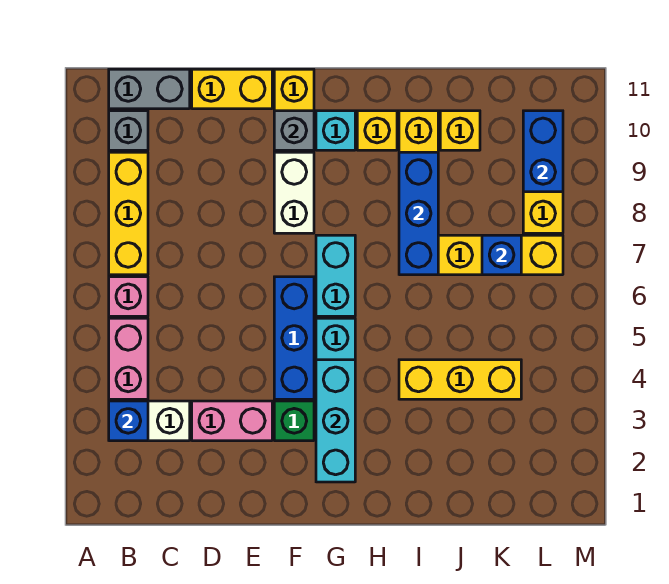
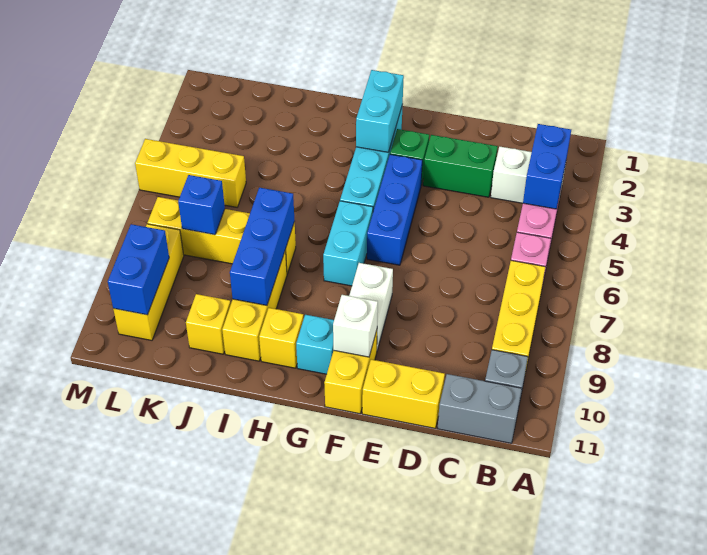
blue brick B3 level 2 -> blue brick B3:B4 level 2
pink brick D3:E3 level 1 -> green brick D3:E3 level 1
grey brick F10 level 2 -> white brick F10 level 2
cyan brick G2:G4 level 2 -> cyan brick G2:G3 level 2
yellow brick I4:K4 level 1 -> yellow brick K5:M5 level 1

